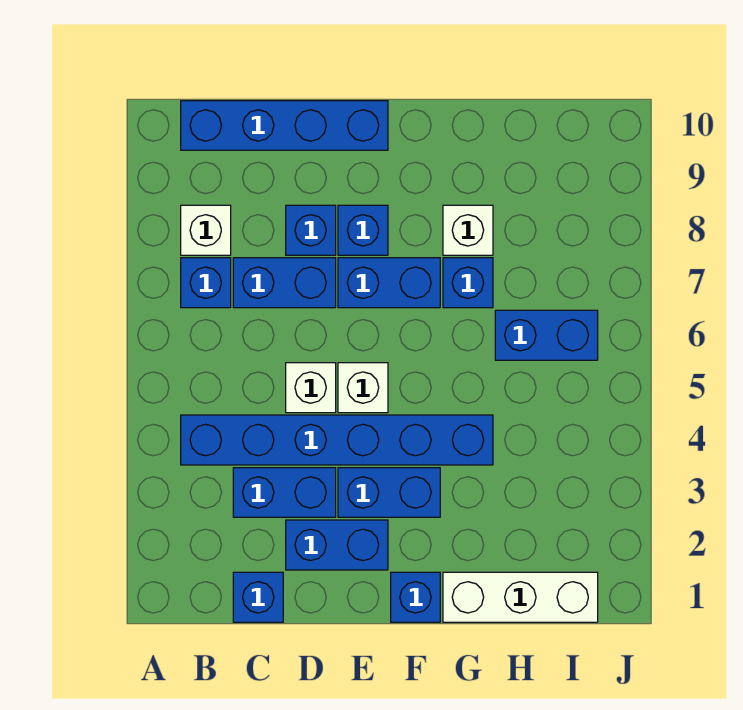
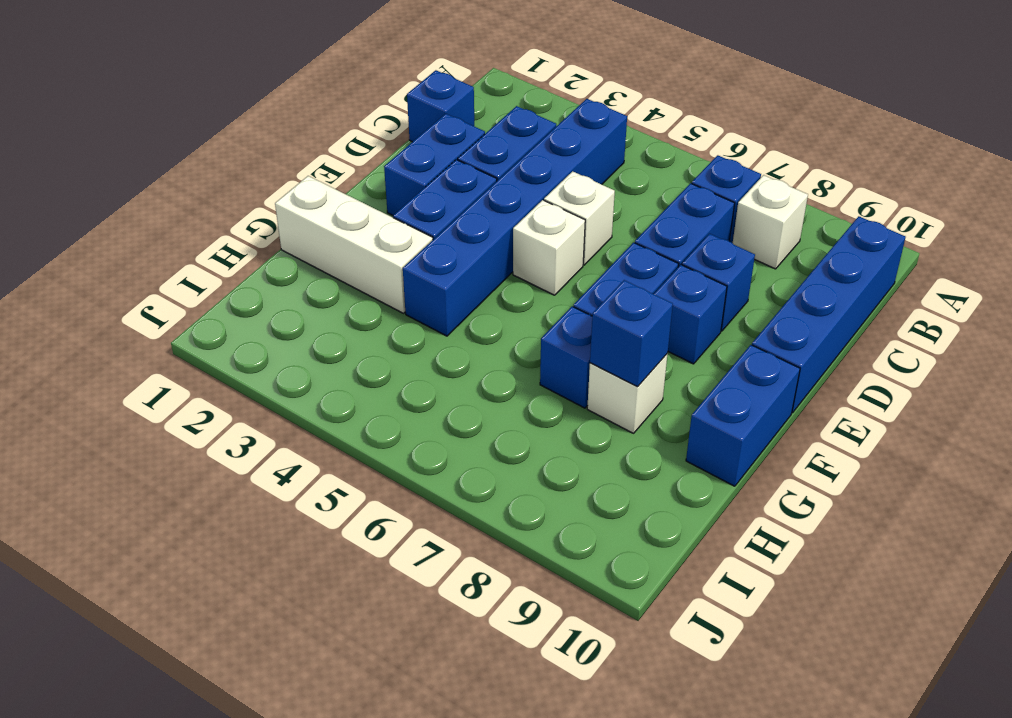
blue brick F1 level 1 -> blue brick G8 level 2
white brick G1:I1 level 1 -> white brick G1:G3 level 1
blue brick H6:I6 level 1 -> blue brick F10:G10 level 1

